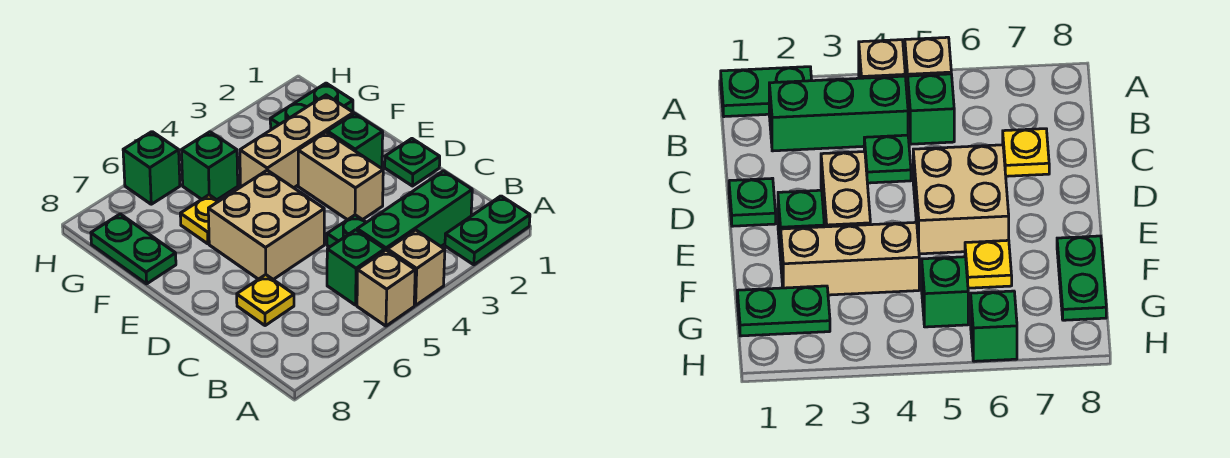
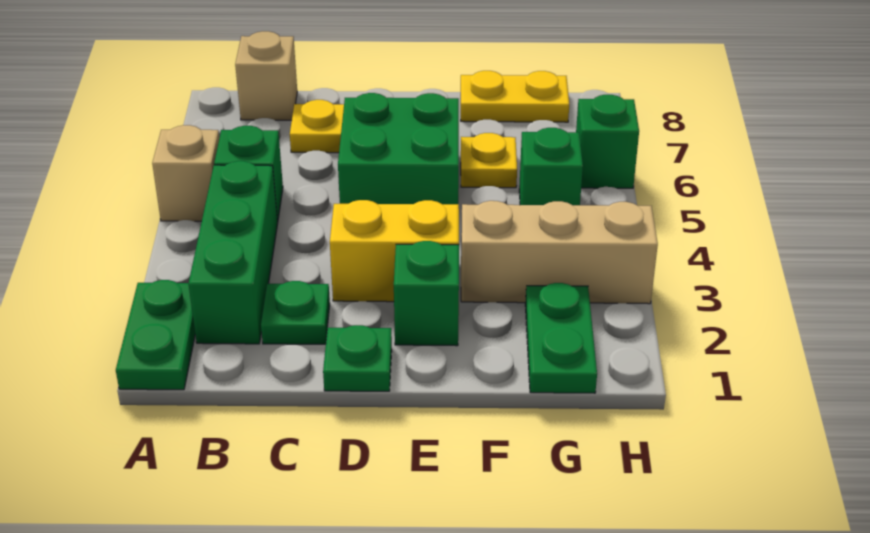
tan brick A4 level 1 -> tan brick B8 level 1
green plate C4 level 1 -> green plate C2 level 1
tan brick D3:E3 level 1 -> yellow brick D3:E3 level 1
tan brick D5:E6 level 1 -> green brick D5:E6 level 1
tan brick F2:F4 level 1 -> tan brick F3:H3 level 1
green plate F8:G8 level 1 -> yellow plate F8:G8 level 1

